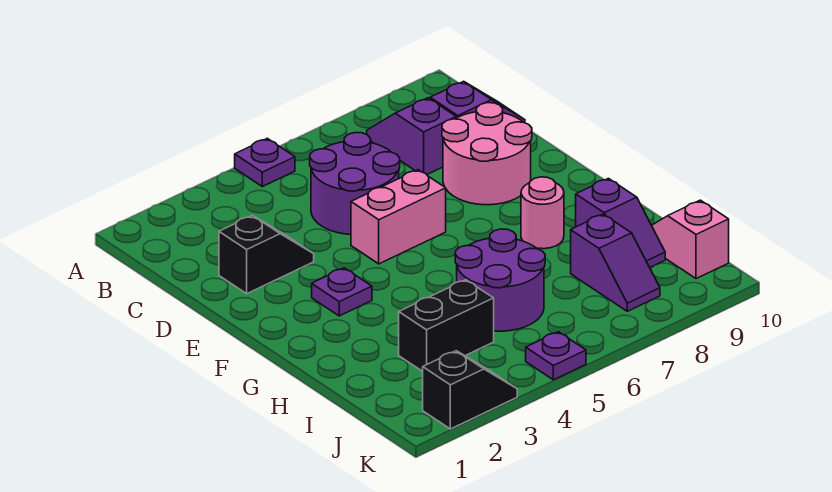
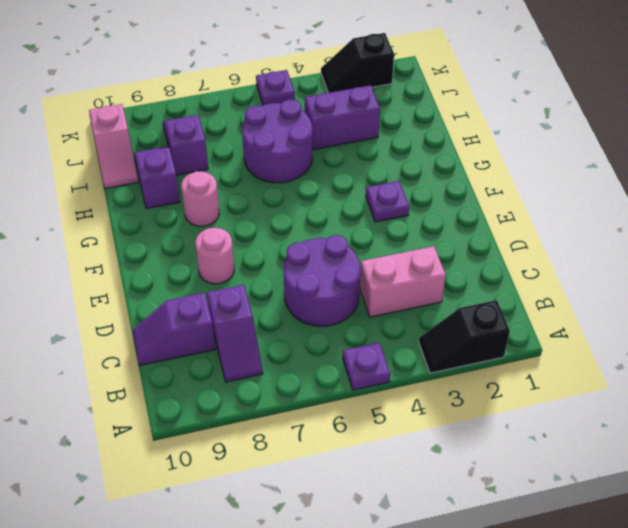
black slope D2:D3 level 1 top 2 -> black slope A2:A3 level 1 top 2
pink round brick D8:E9 level 1 -> pink round brick E8 level 1
pink brick E5:E6 level 1 -> pink brick C3:C4 level 1
black brick I3:I4 level 1 -> purple brick I3:I4 level 1

